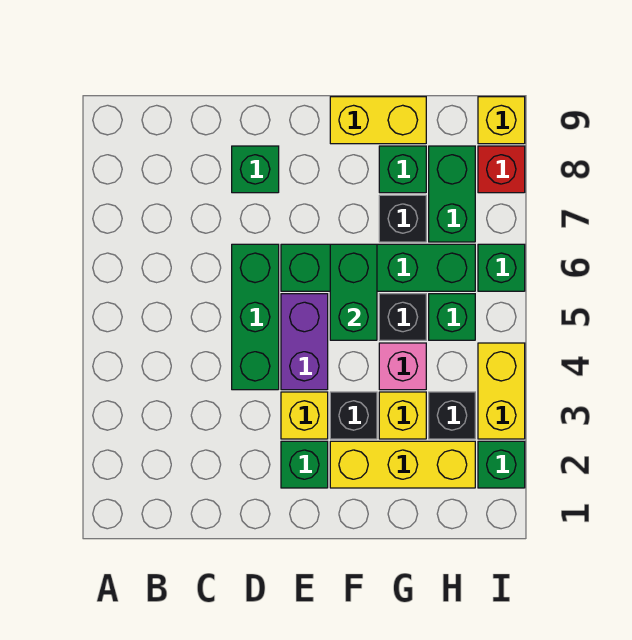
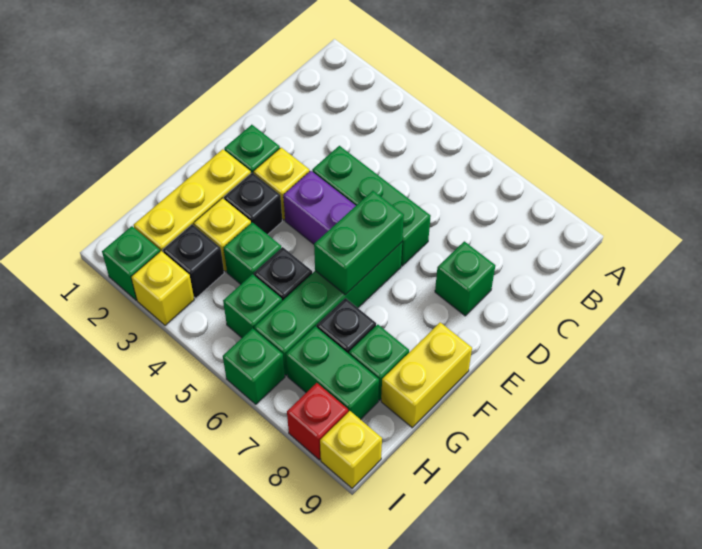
green brick F5:F6 level 2 -> green brick E6:F6 level 2
pink brick G4 level 1 -> green brick G4 level 1
yellow brick I3:I4 level 1 -> yellow brick I3 level 1

